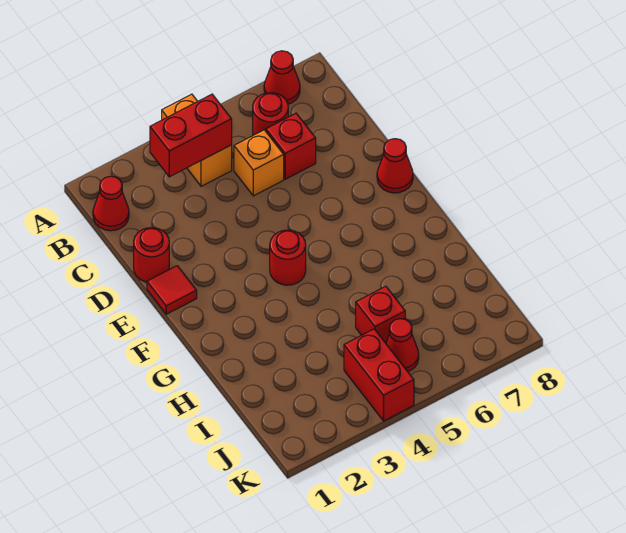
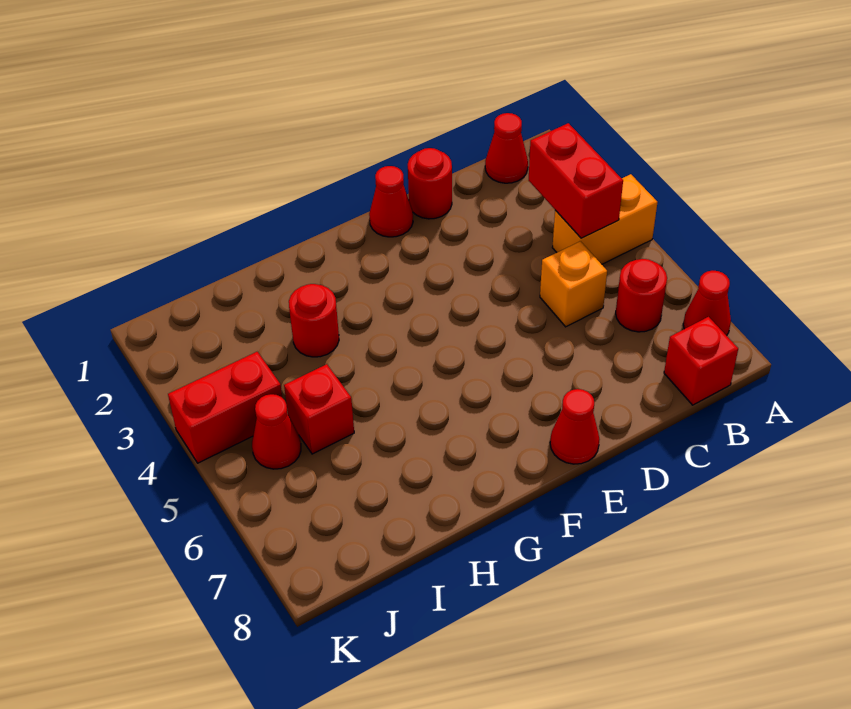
red brick C6 level 1 -> red brick B8 level 1
red tile E1 level 1 -> red cone E1 level 1
red round brick F4 level 1 -> red round brick H3 level 1

